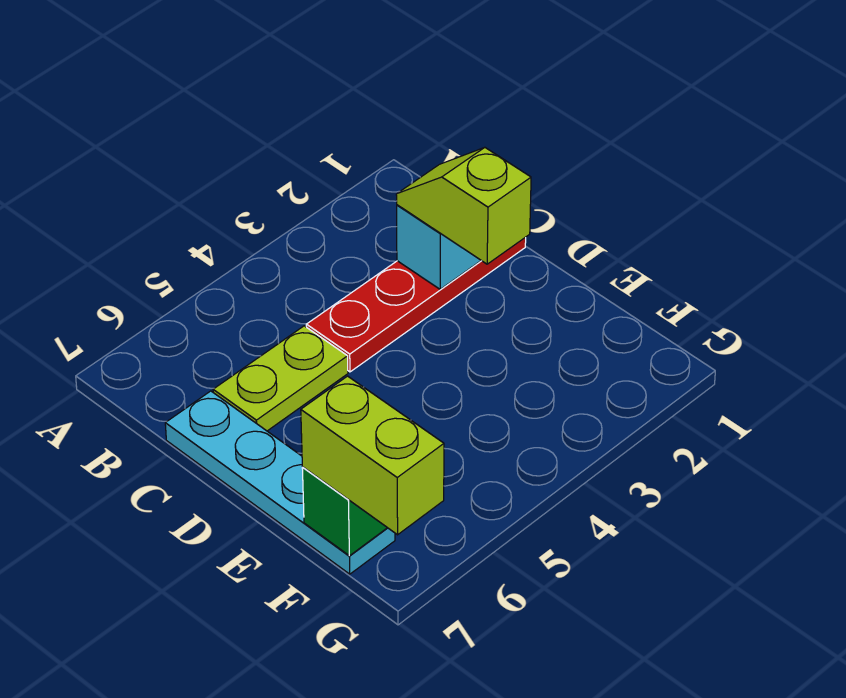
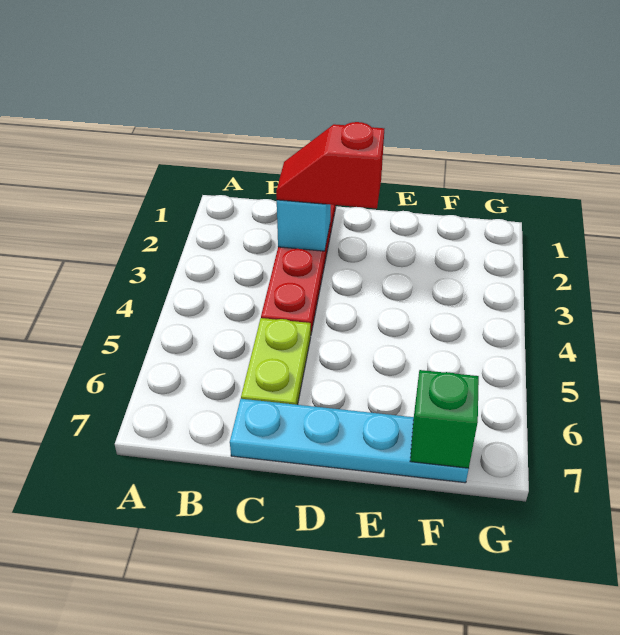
lime slope C2:D2 level 3 top D -> red slope C2:D2 level 3 top D
lime brick F7:G7 level 3 -> none

